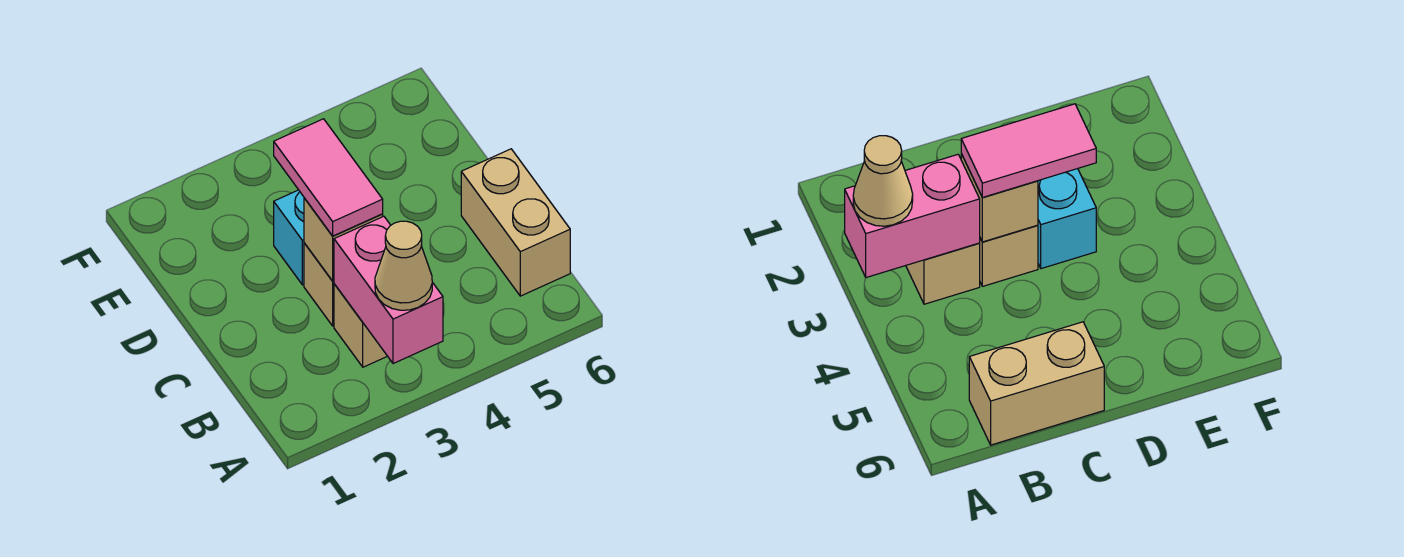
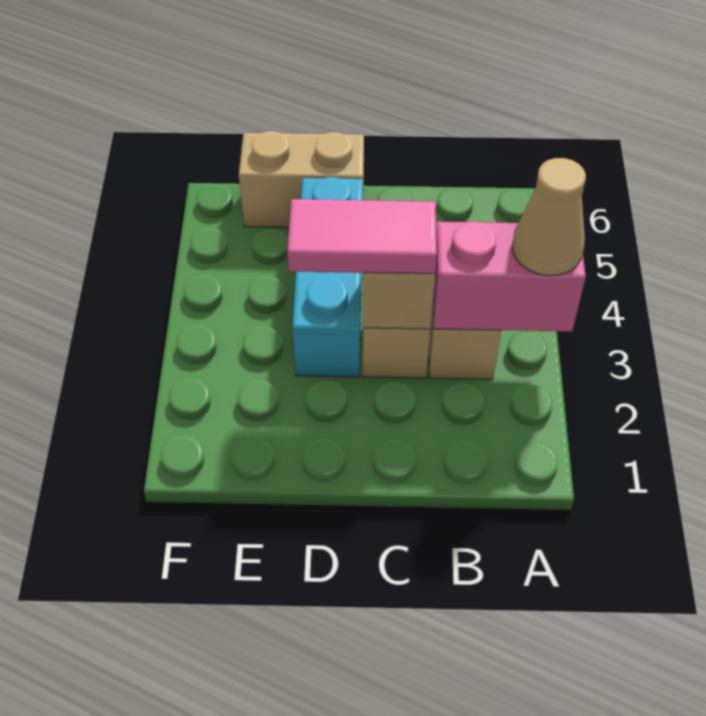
tan brick B6:C6 level 1 -> tan brick D6:E6 level 1
cyan brick D3 level 1 -> cyan brick D3:D5 level 1

